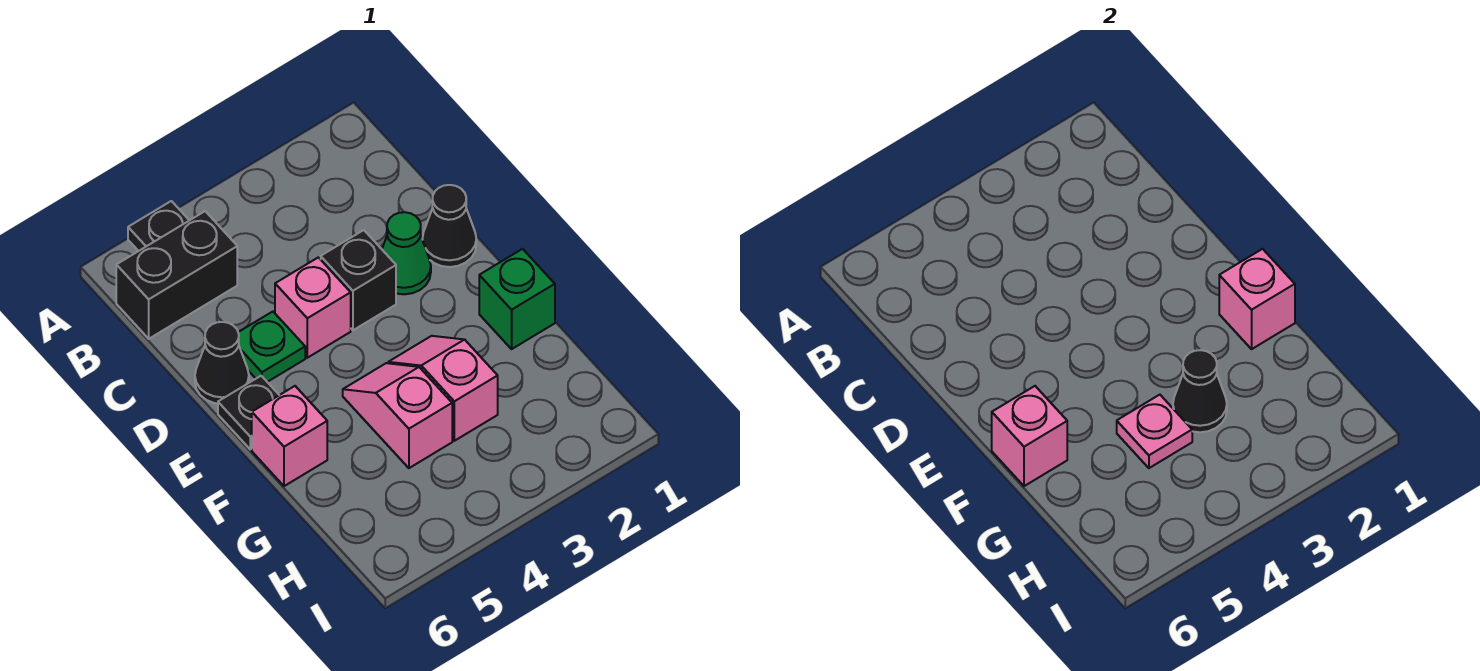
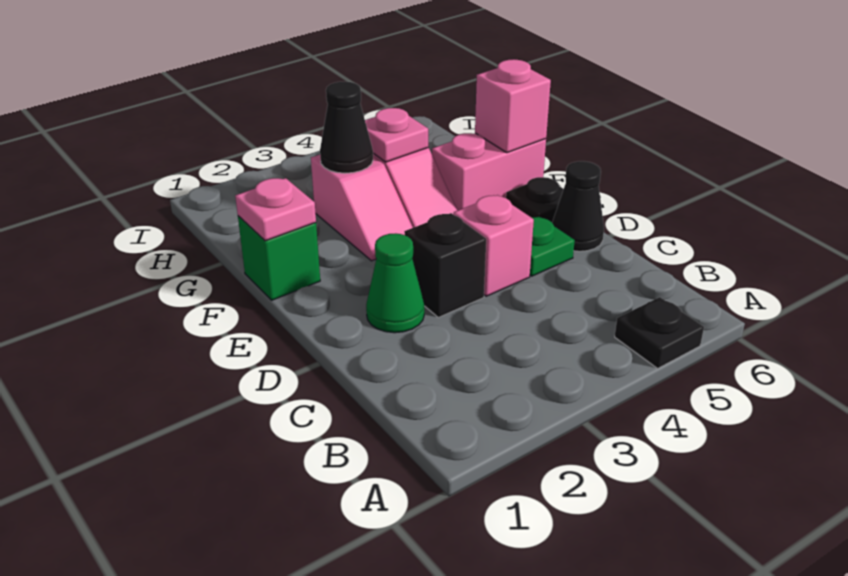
black brick B5:B6 level 1 -> none
black cone D1 level 1 -> none
pink brick F1 level 2 -> pink plate F1 level 2
pink brick F6 level 1 -> pink brick F5:F6 level 1

